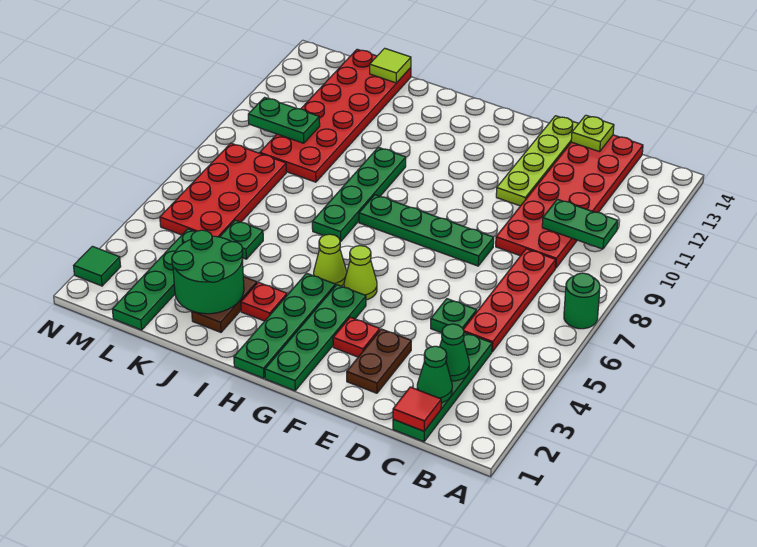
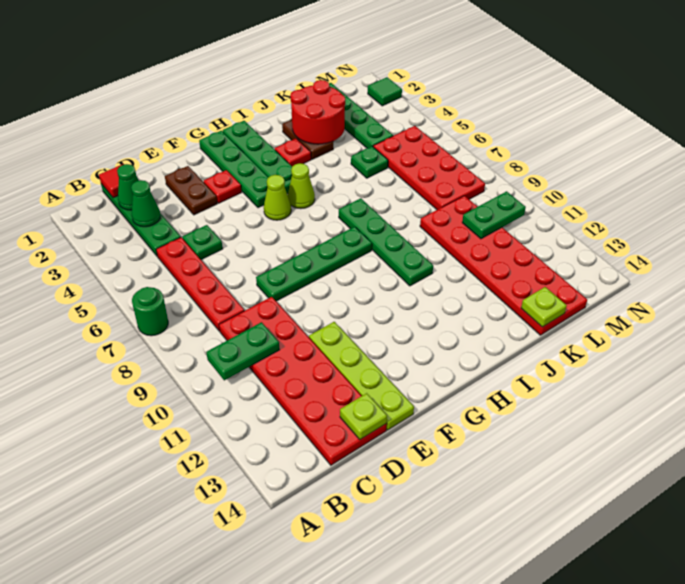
green round brick J2:K3 level 2 -> red round brick J2:K3 level 2
lime tile K14 level 2 -> lime plate K14 level 2

